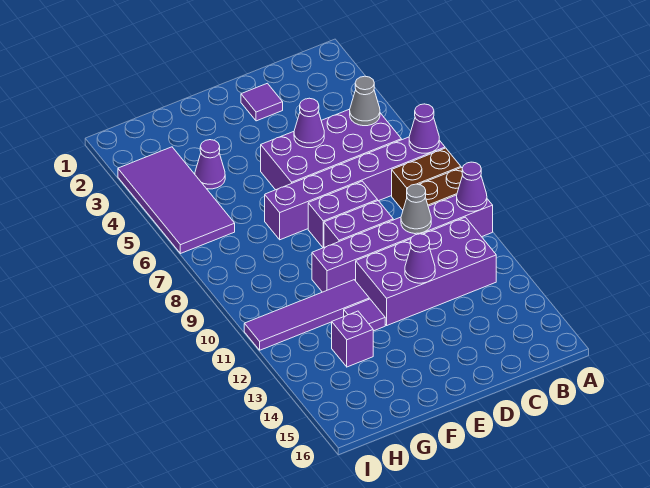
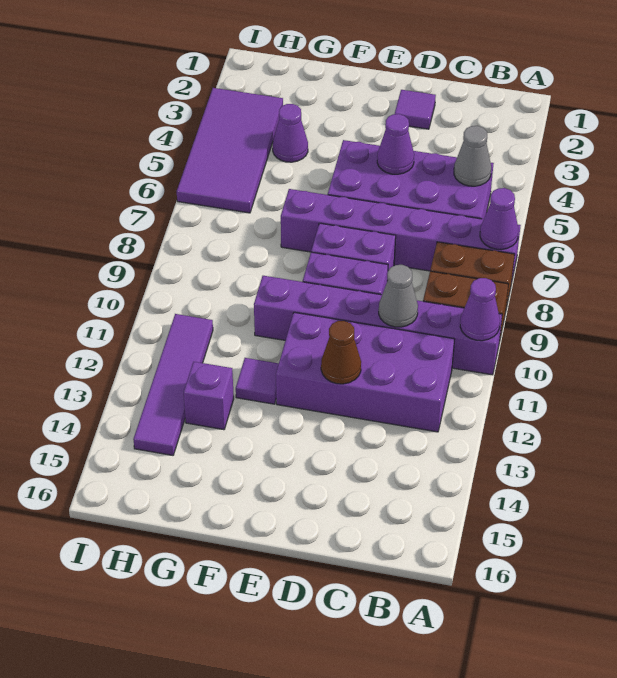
purple cone D12 level 2 -> brown cone D12 level 2
purple tile F11:I11 level 1 -> purple tile H11:H14 level 1

